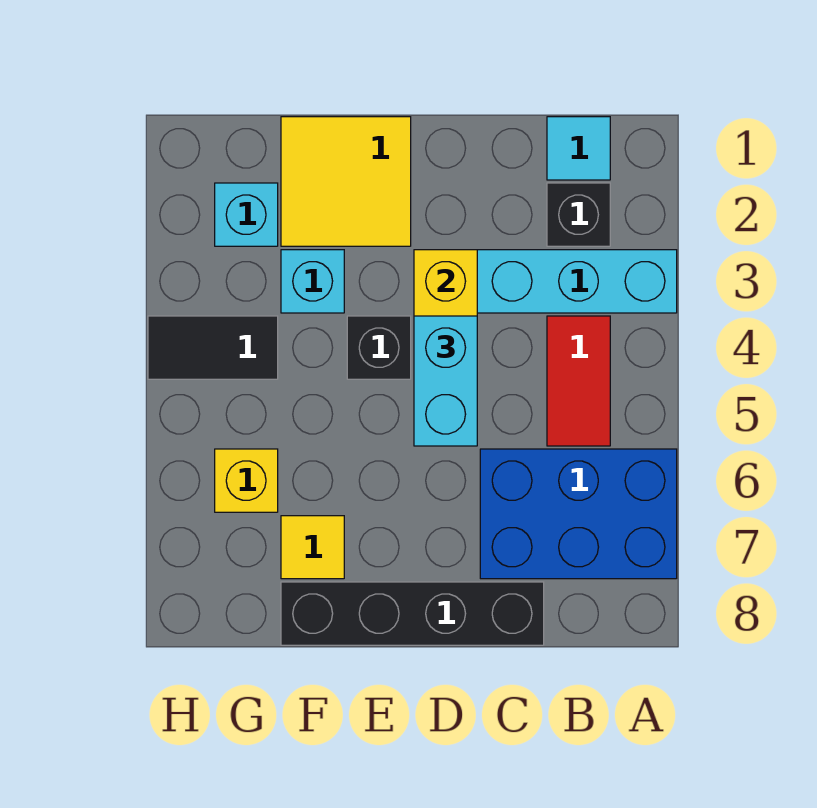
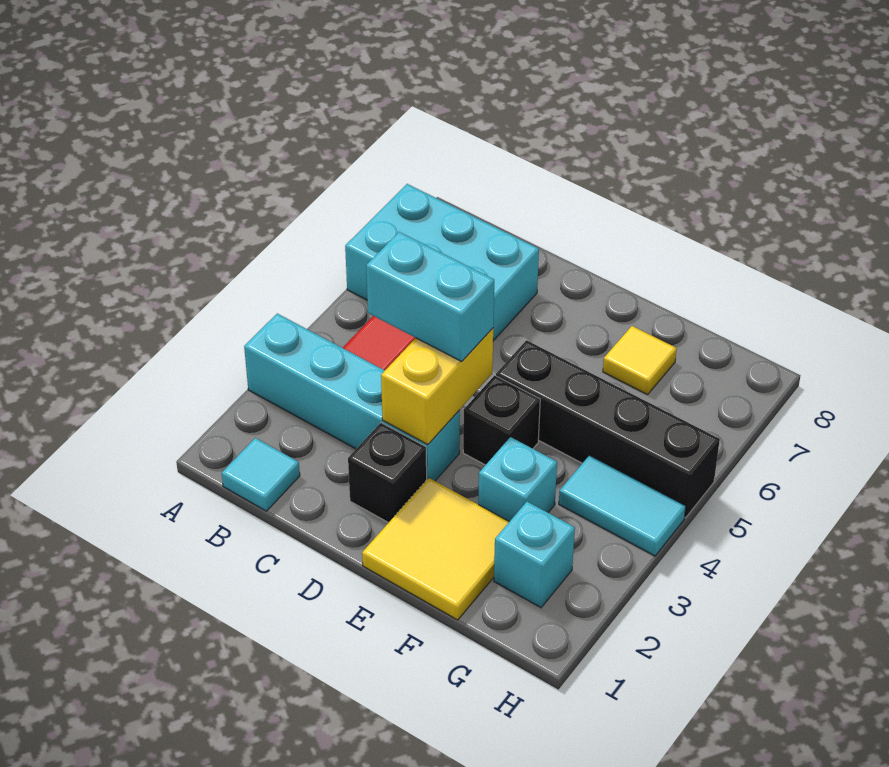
blue brick A6:C7 level 1 -> cyan brick A6:C7 level 1
black brick B2 level 1 -> black brick D2 level 1
black brick C8:F8 level 1 -> black brick E5:H5 level 1
cyan brick D4:D5 level 3 -> cyan brick C4:D4 level 3
black tile G4:H4 level 1 -> cyan tile G4:H4 level 1
yellow brick G6 level 1 -> none

